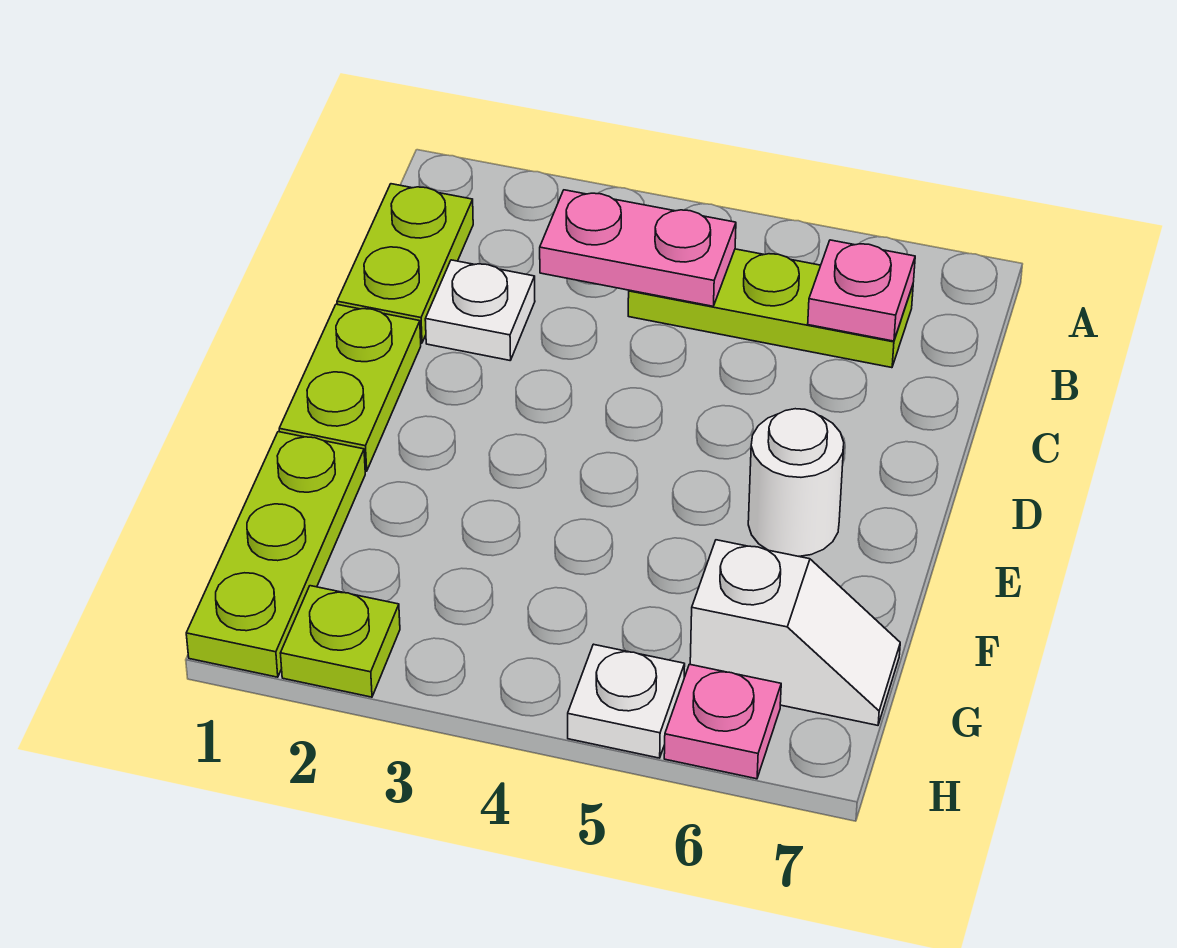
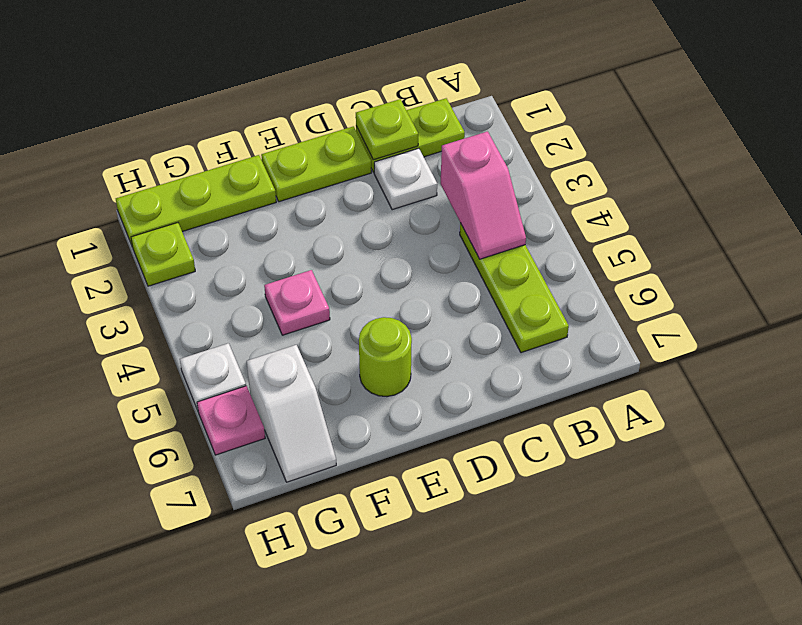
pink plate B3:B4 level 2 -> pink slope B3:B4 level 2 top 3
pink plate B6 level 2 -> pink plate F4 level 1
none -> lime plate C1 level 2
white round brick E6 level 1 -> lime round brick E6 level 1

